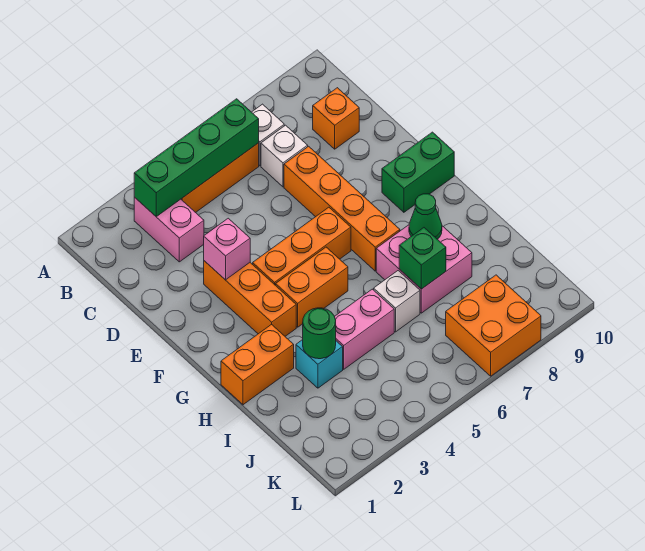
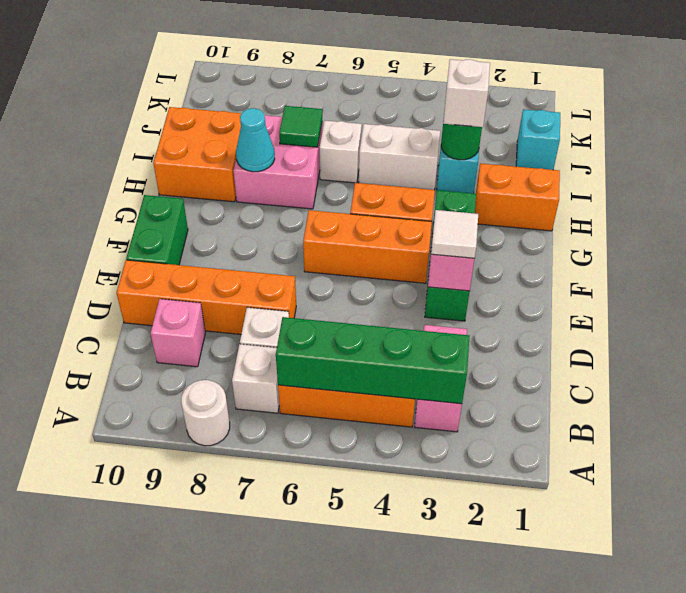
none -> white round brick A8 level 1
orange brick C9 level 1 -> pink brick C9 level 1
orange brick D7:G7 level 1 -> orange brick D7:D10 level 1
orange brick E3:G3 level 1 -> green brick E3:G3 level 1
none -> white tile E3 level 3
green brick F9:F10 level 1 -> green brick E10:F10 level 1
green cone H8 level 2 -> cyan cone H8 level 2
none -> white brick I3 level 3
pink brick I4:I5 level 1 -> white brick I4:I5 level 1
green brick I7 level 2 -> green tile I7 level 2
none -> cyan brick J1 level 1
orange brick K7:L8 level 1 -> orange brick H9:I10 level 1

